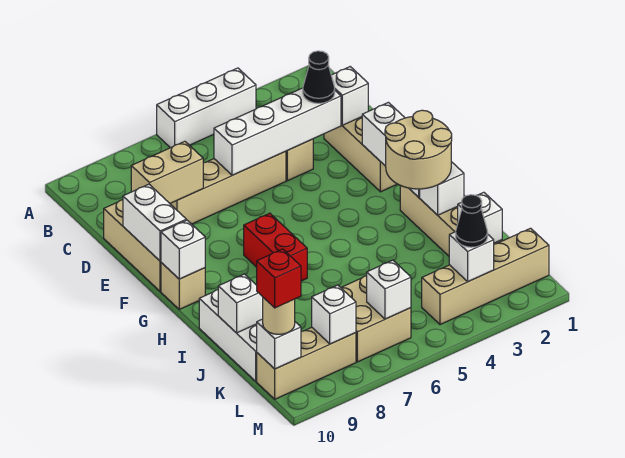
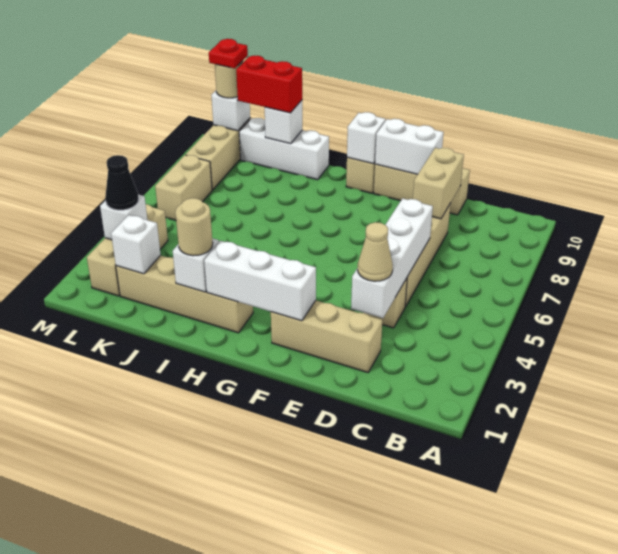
white brick A4:A6 level 1 -> none
white brick D2 level 2 -> none
black cone D3 level 3 -> tan cone D3 level 3
red brick G7:H7 level 1 -> red brick J10:K10 level 3
tan round brick H2:I3 level 3 -> tan round brick I2 level 3
tan brick K6:L7 level 1 -> tan brick L6:L7 level 1
tan brick L1:L4 level 1 -> tan brick L2:L4 level 1
white brick L6 level 2 -> none
white brick L8 level 2 -> none
red brick L10 level 4 -> red plate L10 level 4

